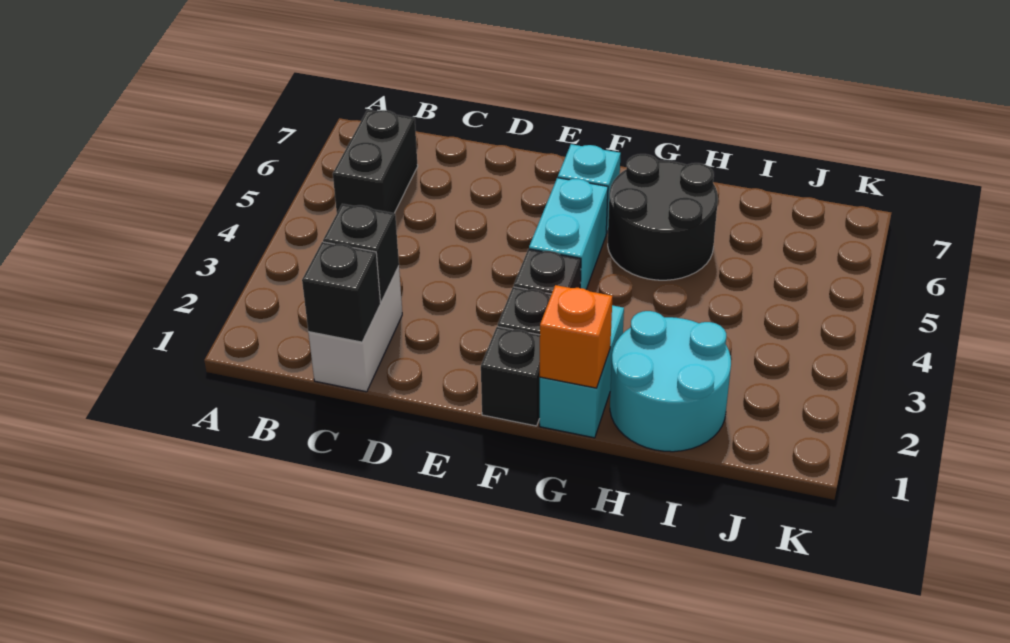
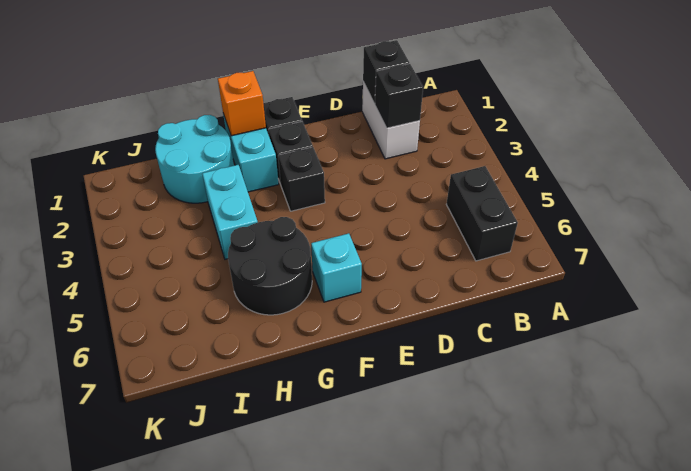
cyan brick F4:F5 level 1 -> cyan brick H3:H4 level 1

